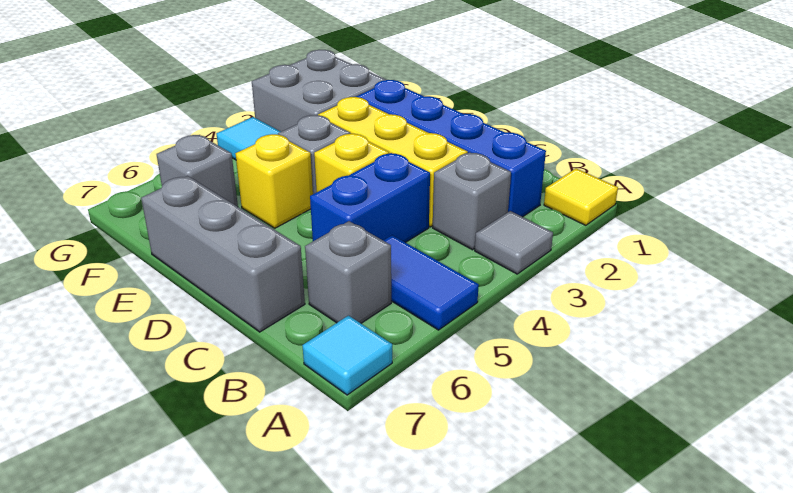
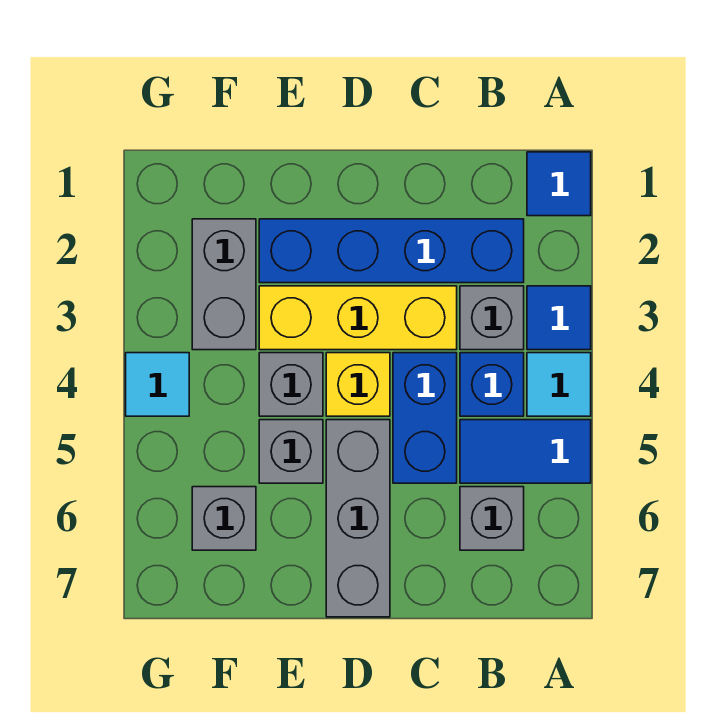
yellow tile A1 level 1 -> blue tile A1 level 1
grey tile A3 level 1 -> blue tile A3 level 1
cyan tile A7 level 1 -> cyan tile A4 level 1
none -> blue brick B4 level 1
grey brick C7:E7 level 1 -> grey brick D5:D7 level 1
yellow brick E5 level 1 -> grey brick E5 level 1
grey brick F2:G3 level 1 -> grey brick F2:F3 level 1

